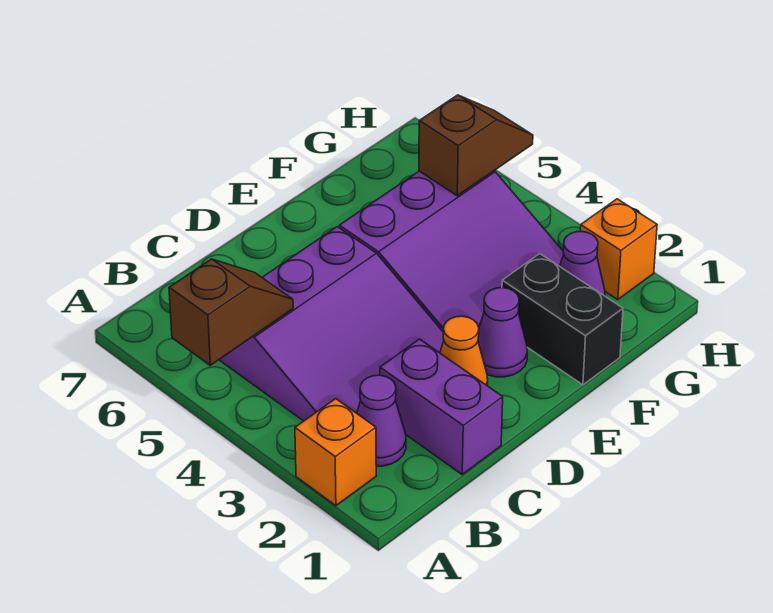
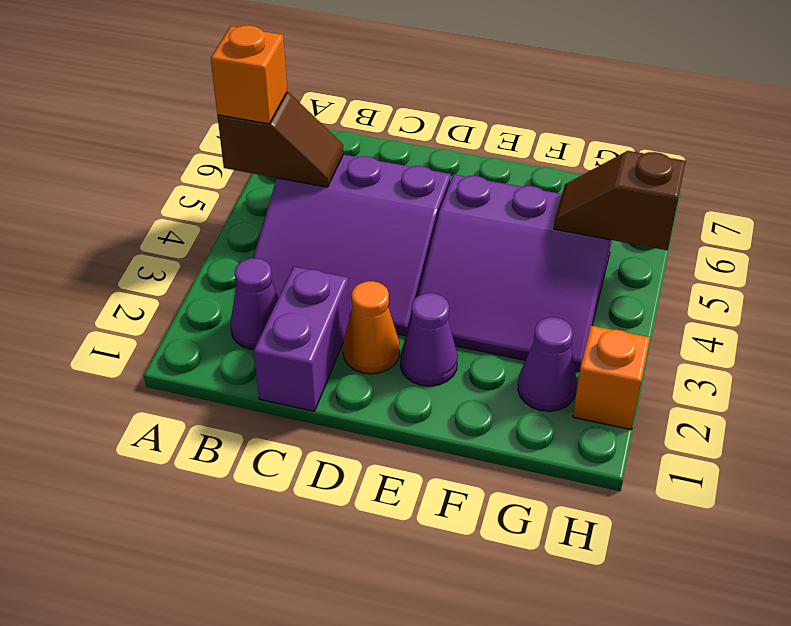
orange brick A2 level 1 -> orange brick A5 level 3
black brick F1:F2 level 1 -> none
brown slope G5:H5 level 2 top G -> brown slope G5:H5 level 2 top H

